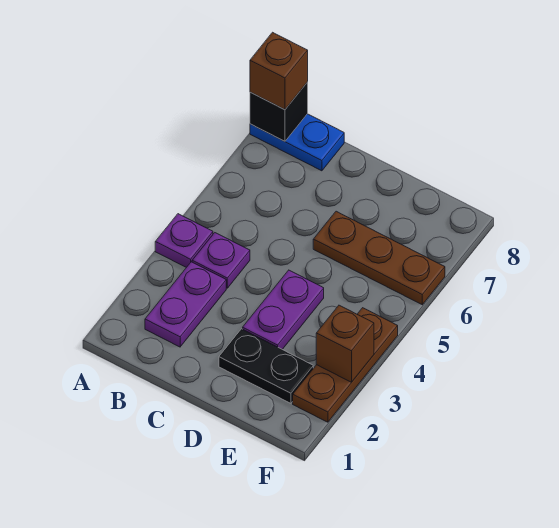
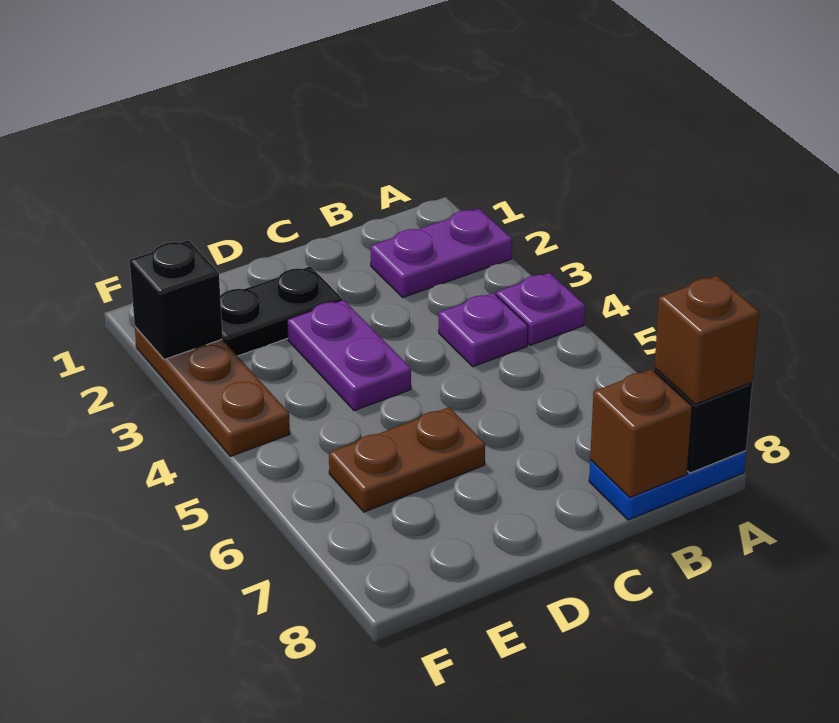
purple plate B2:B3 level 1 -> purple plate A2:B2 level 1
brown plate D6:F6 level 1 -> brown plate D6:E6 level 1
none -> black brick F2 level 2
brown brick F3 level 2 -> brown brick B8 level 2

